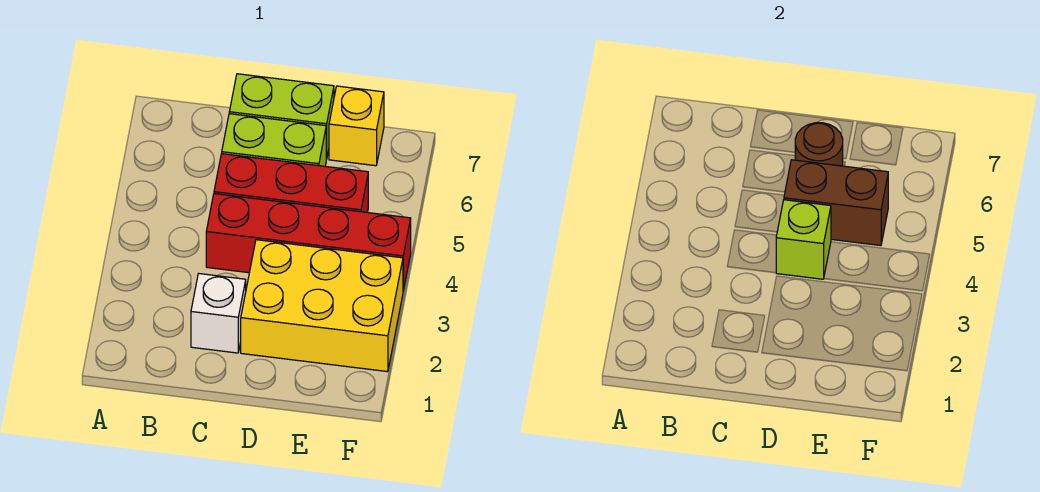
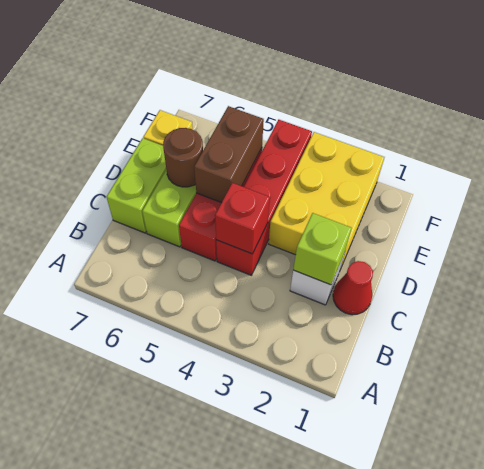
none -> red cone C1 level 1
none -> red brick C4 level 2
lime brick D4 level 2 -> lime brick C2 level 2

